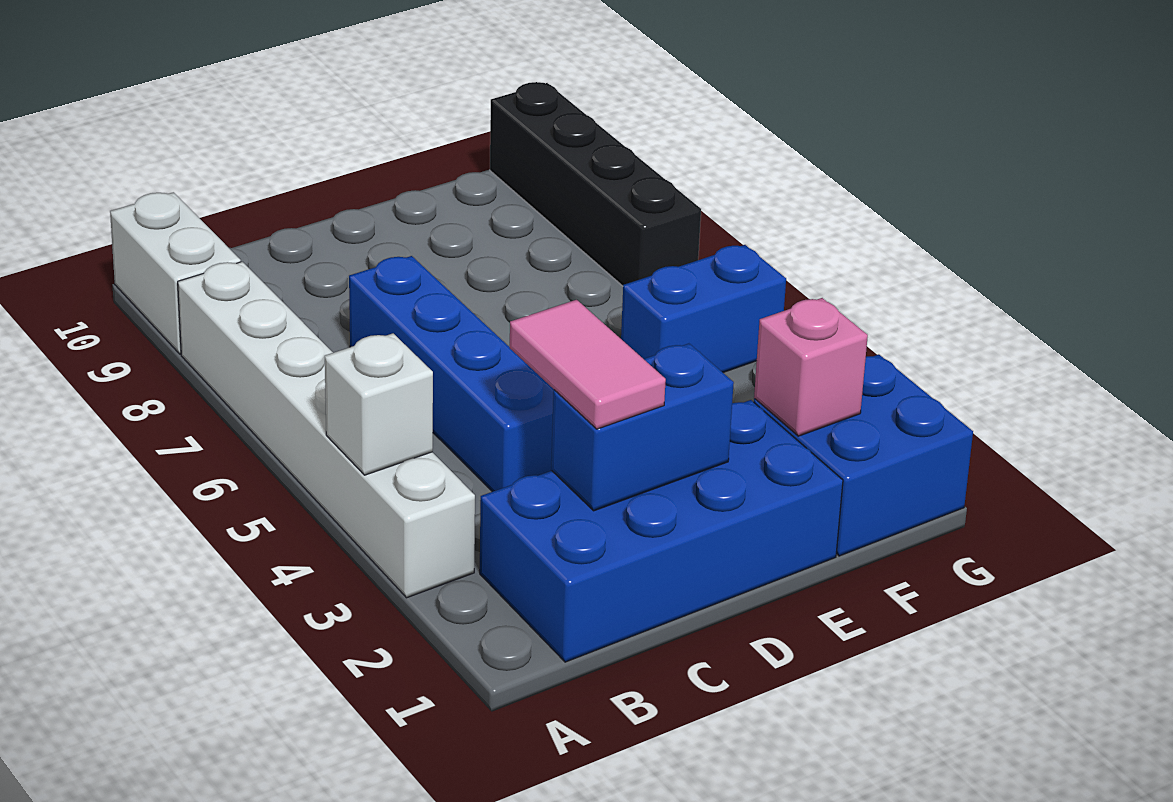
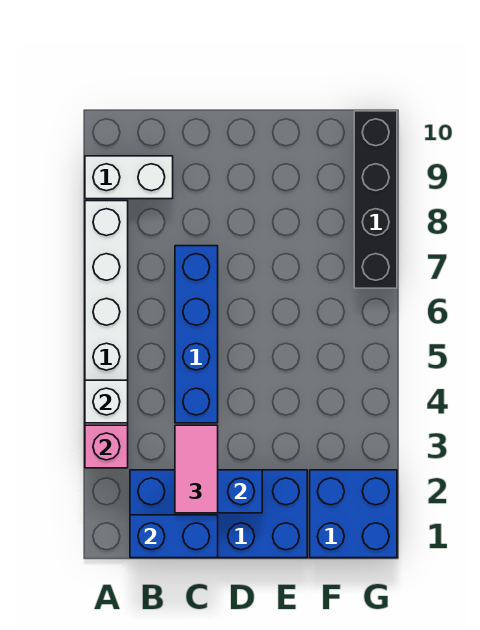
white brick A9:A10 level 1 -> white brick A9:B9 level 1
pink brick F2 level 2 -> pink brick A3 level 2
blue brick F5:G5 level 1 -> blue brick B1:C1 level 2

